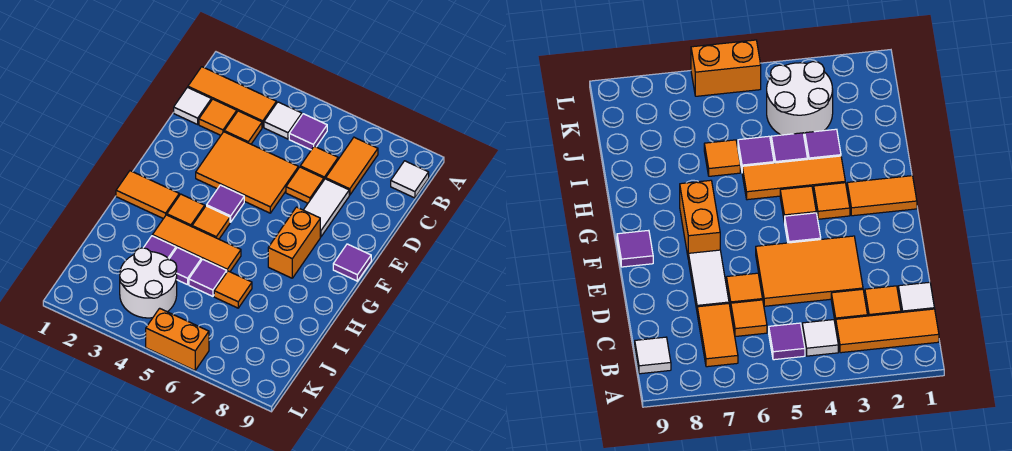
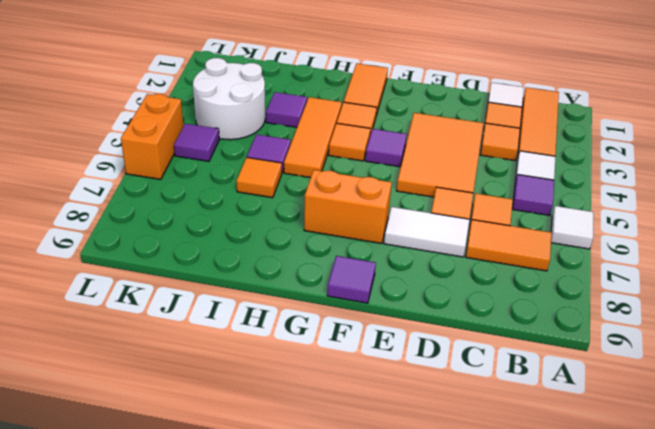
white tile B9 level 1 -> white tile A6 level 1
purple tile I4 level 1 -> purple tile K5 level 1

